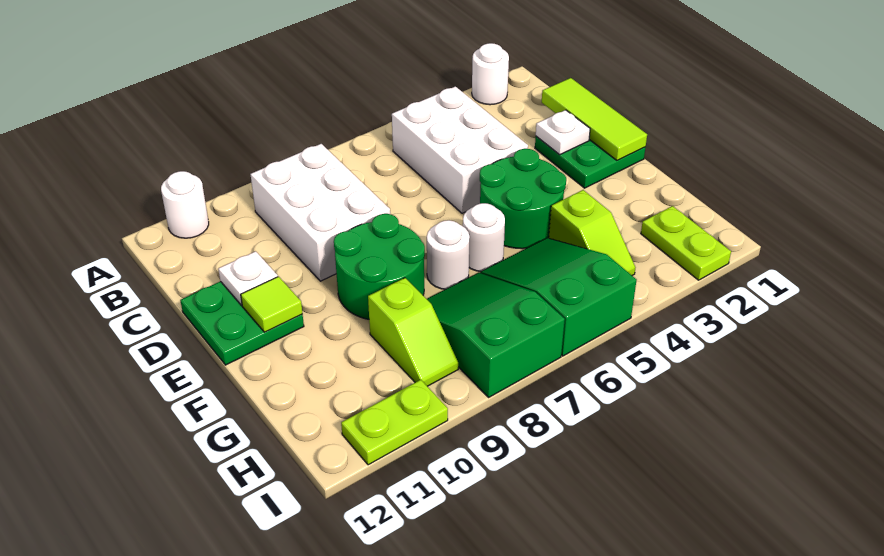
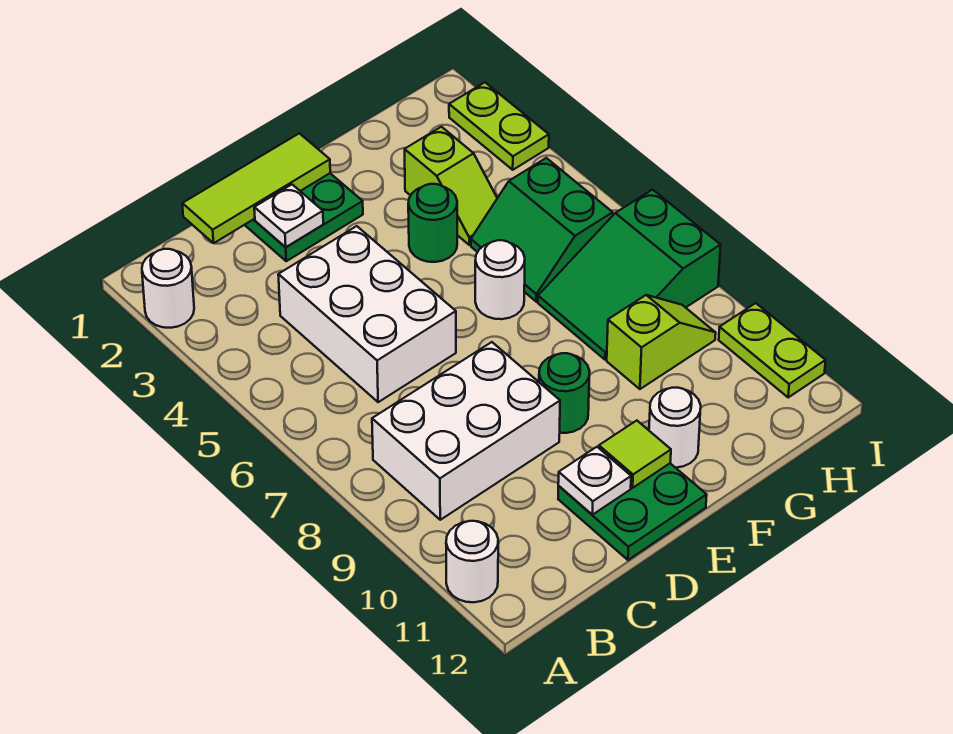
white brick B4:D5 level 1 -> white brick C4:D6 level 1
green round brick E4:F5 level 1 -> green round brick F4 level 1
green round brick E8:F9 level 1 -> green round brick E9 level 1
white round brick F7 level 1 -> white round brick F11 level 1
lime slope G4:H4 level 1 top G -> lime slope G3:G4 level 1 top 3
green slope G5:I6 level 1 top I -> green slope G5:H6 level 1 top H
lime plate H2:I2 level 1 -> lime plate I2:I3 level 1

